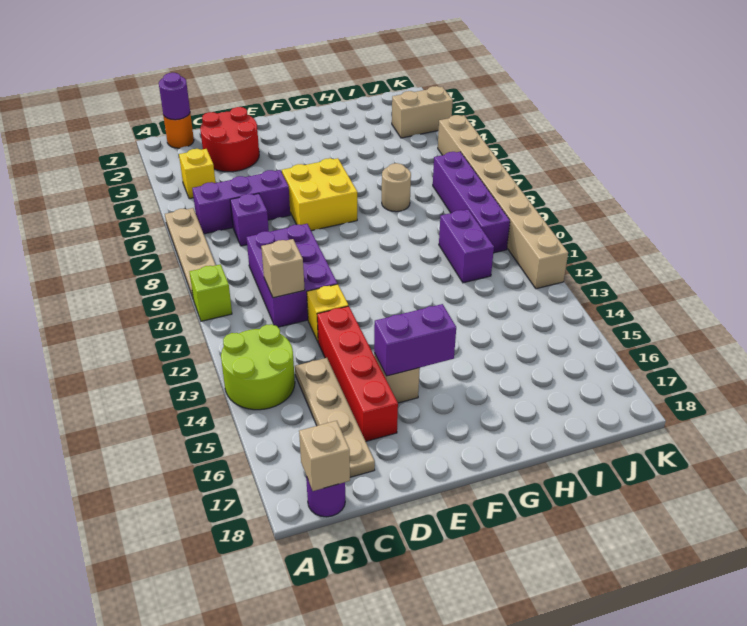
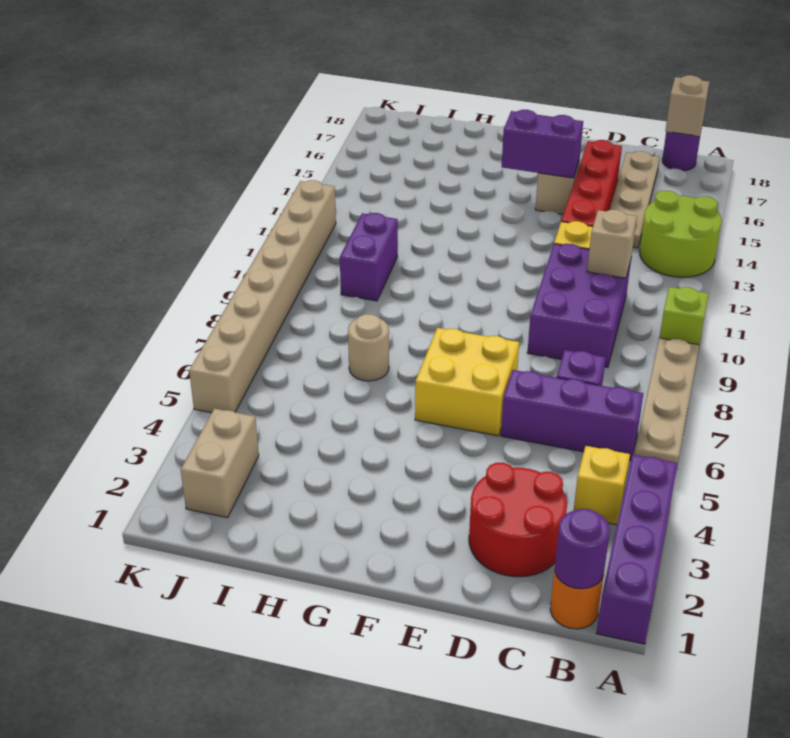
tan brick J3:K3 level 1 -> tan brick J2:J3 level 1
purple brick J7:J10 level 1 -> purple brick A1:A4 level 1

